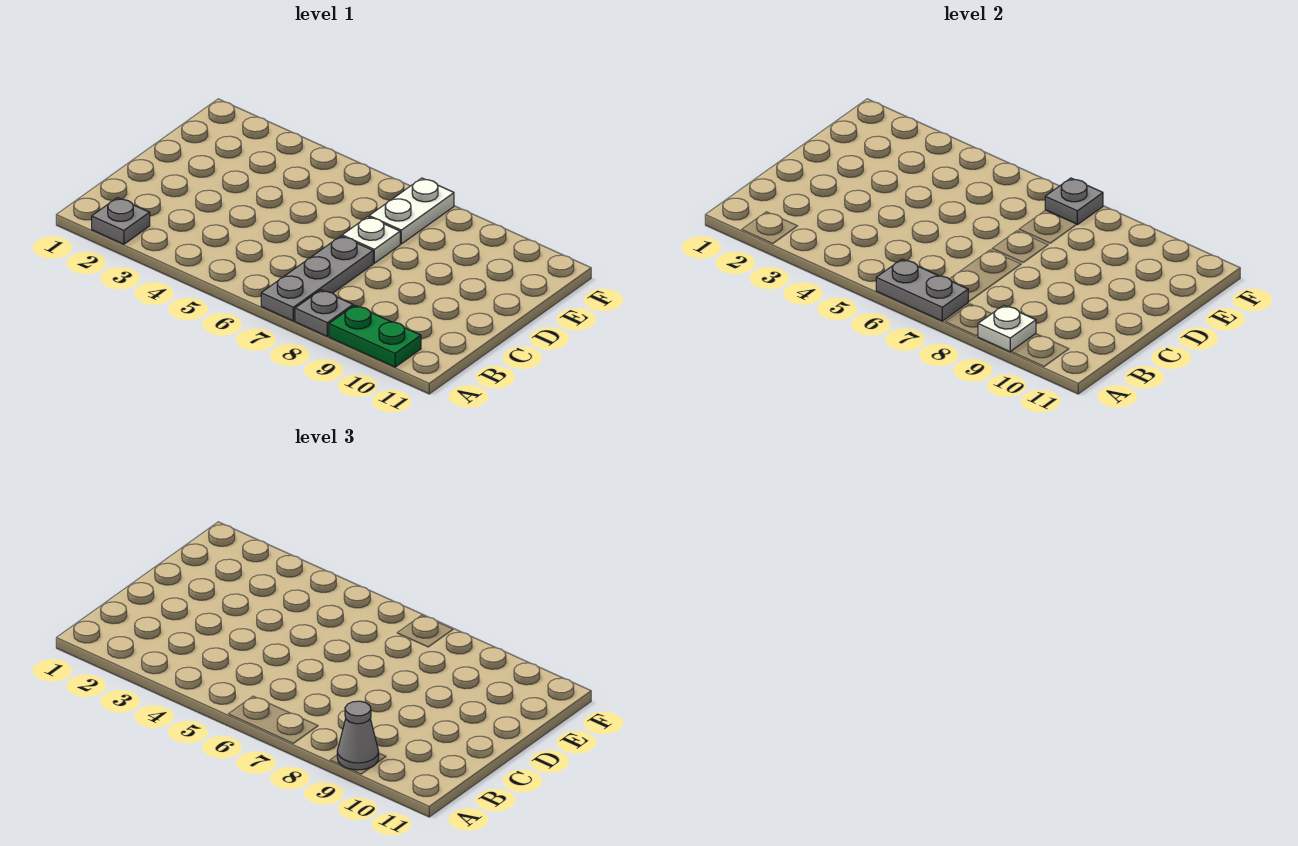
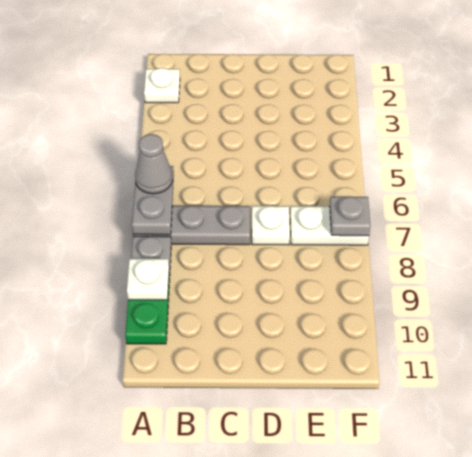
grey plate A2 level 1 -> white plate A2 level 1
grey cone A9 level 3 -> grey cone A6 level 3

